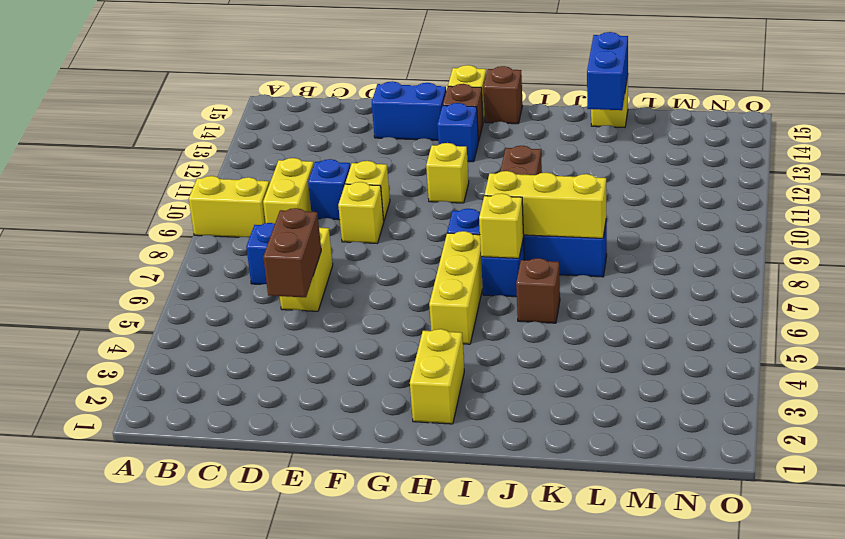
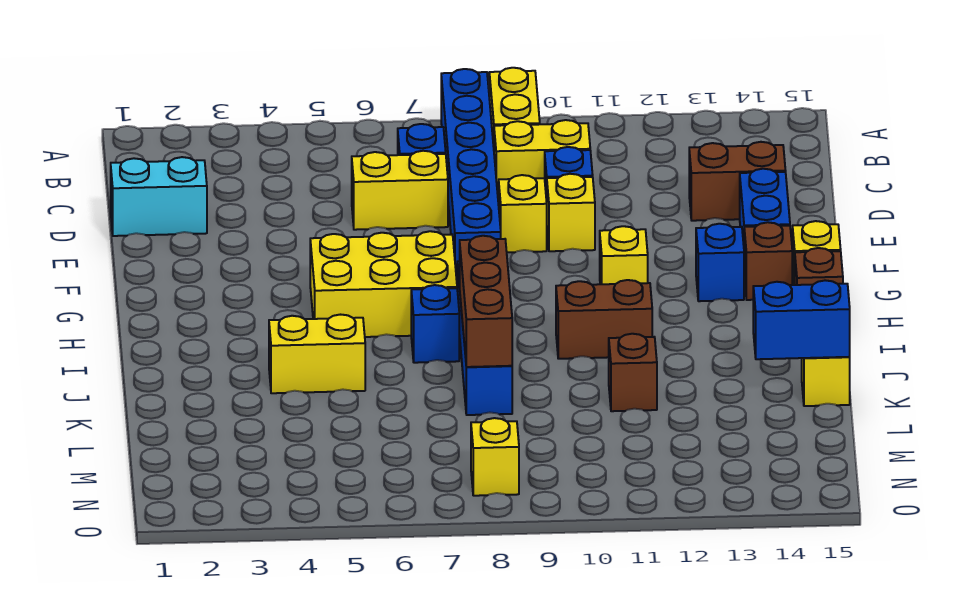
none -> blue brick A8:F8 level 1
none -> cyan brick D1:D2 level 1
brown brick D5:D6 level 2 -> brown brick D13:D14 level 1
yellow brick H2:H3 level 1 -> yellow brick J4:J5 level 1
yellow brick H5:H7 level 1 -> yellow brick G5:H7 level 1
yellow brick I7 level 2 -> yellow brick N8 level 1
yellow brick I8:K8 level 2 -> brown brick I8:K8 level 2
brown brick J6 level 1 -> brown brick K11 level 1

